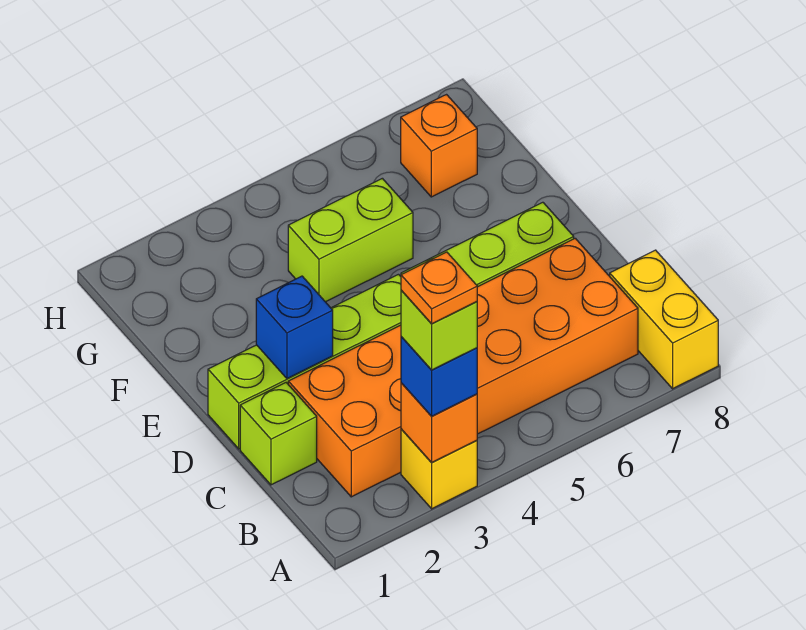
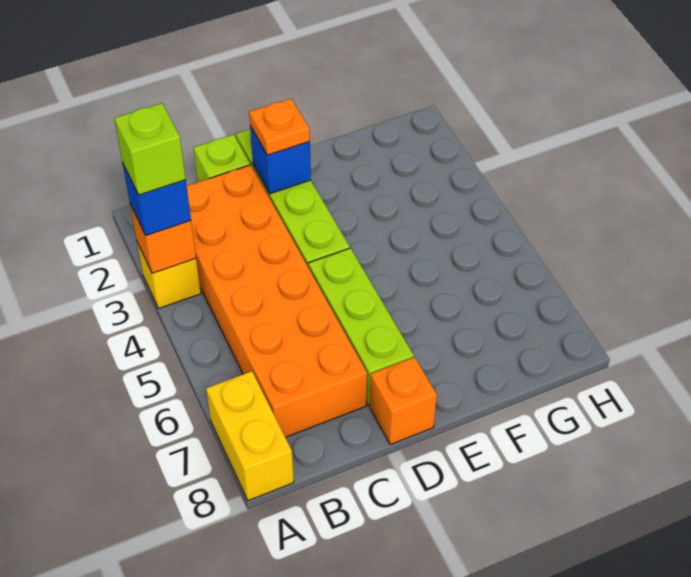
orange plate A3 level 5 -> orange plate D2 level 3
yellow brick A8:B8 level 1 -> yellow brick A7:A8 level 1
lime brick F4:F5 level 1 -> none
orange brick G7 level 1 -> orange brick D8 level 1

